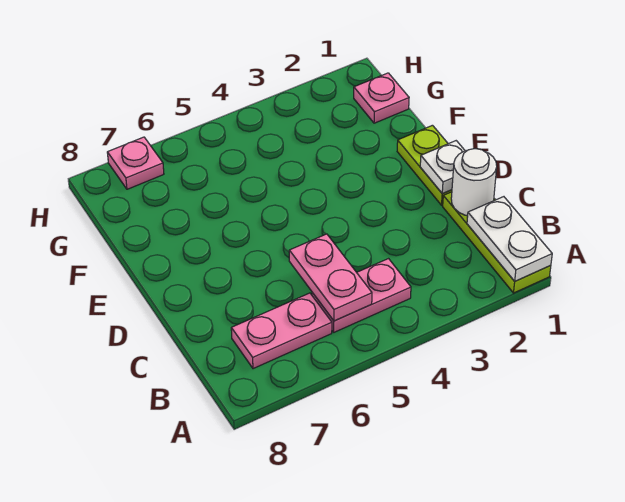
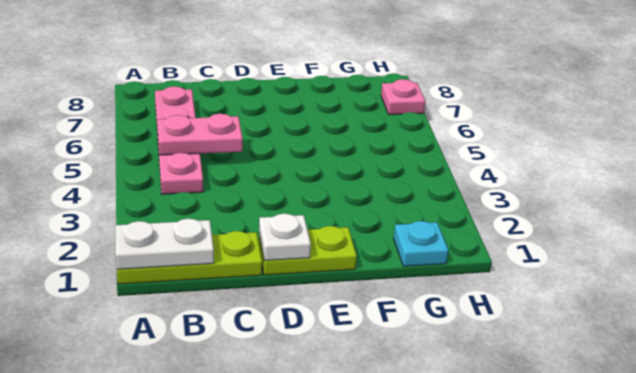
white round brick C1 level 2 -> none
pink plate G1 level 1 -> cyan plate G1 level 1

